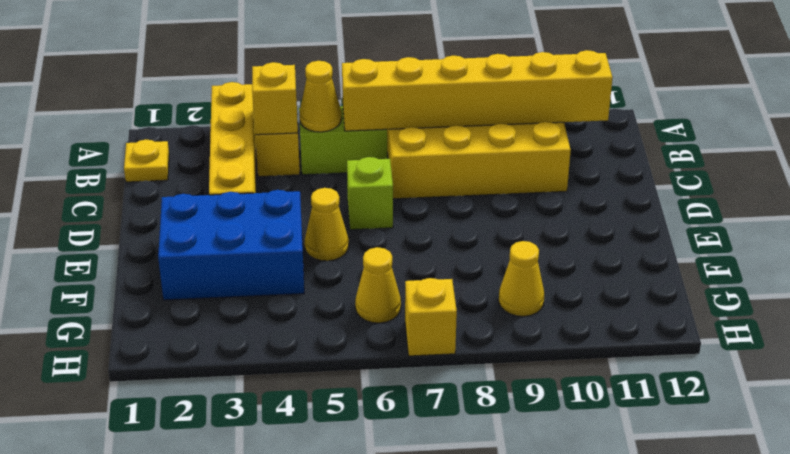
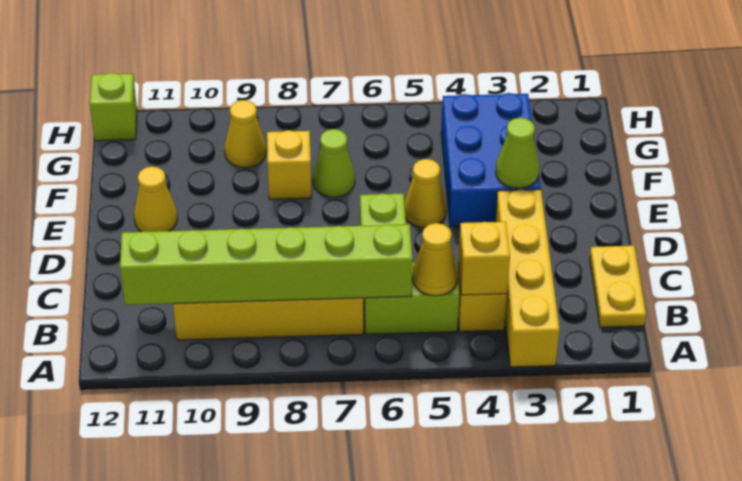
yellow plate B1 level 1 -> yellow plate B1:C1 level 1
yellow brick B6:B11 level 2 -> lime brick B6:B11 level 2
blue brick E2:F4 level 1 -> blue brick E3:G4 level 1
none -> lime cone E3 level 2
none -> lime cone F7 level 1
yellow cone G6 level 1 -> yellow cone E11 level 1
yellow brick H7 level 1 -> yellow brick F8 level 1
none -> lime brick H12 level 1

